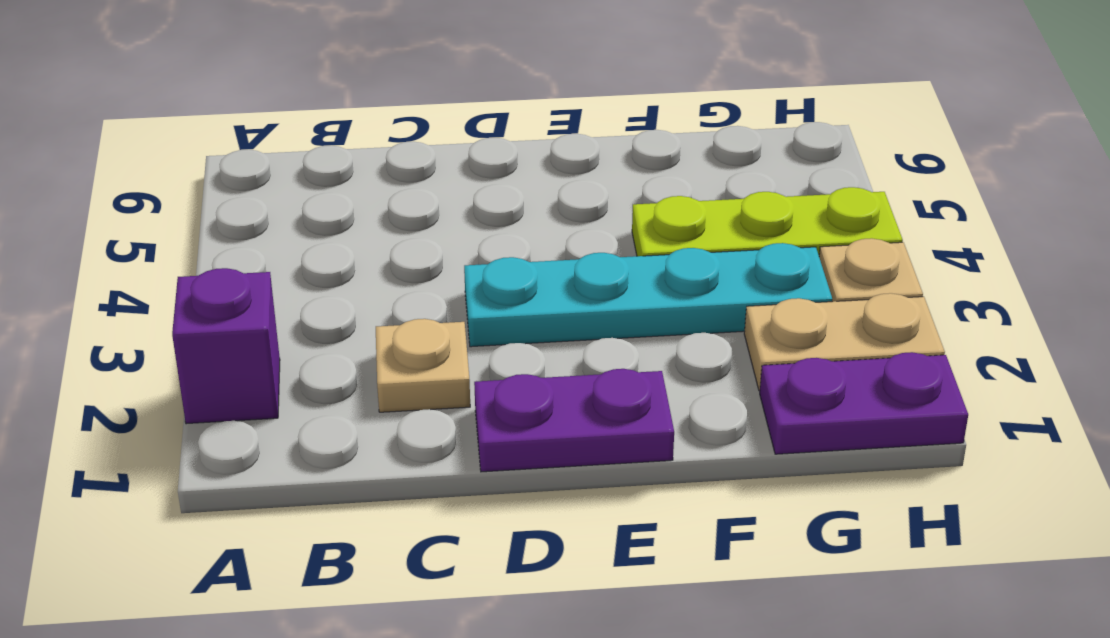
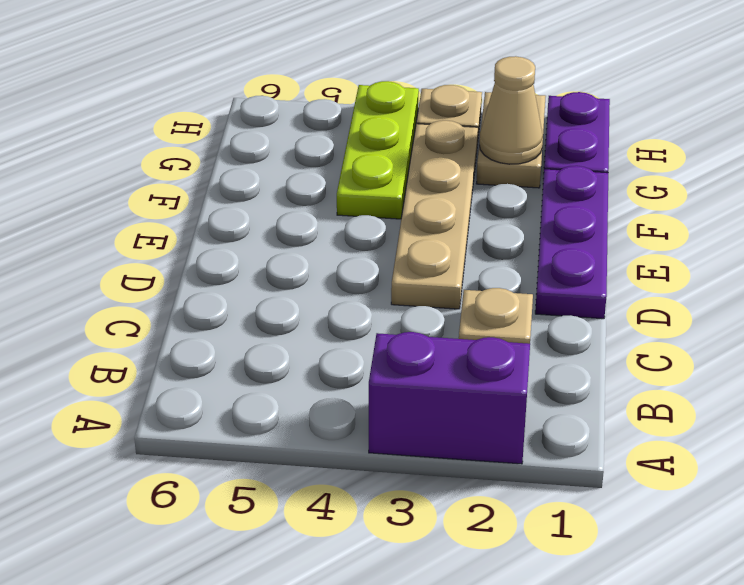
purple brick A2 level 1 -> purple brick A2:A3 level 1
purple plate D1:E1 level 1 -> purple plate D1:F1 level 1
cyan plate D3:G3 level 1 -> tan plate D3:G3 level 1
none -> tan cone G2 level 2

